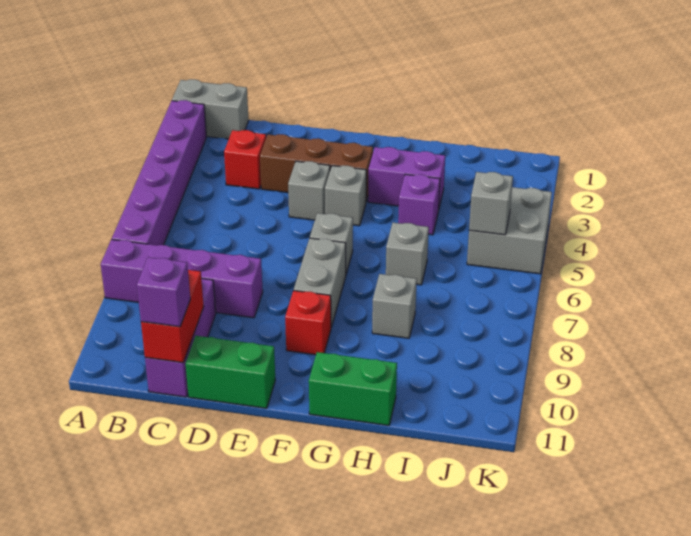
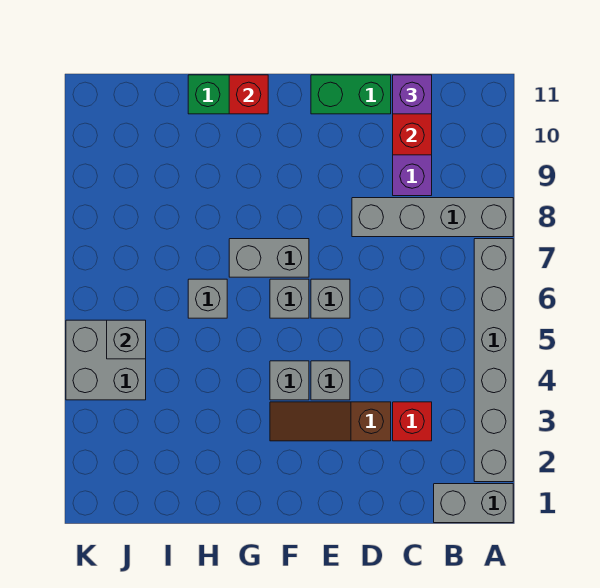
purple brick A2:A7 level 1 -> grey brick A2:A7 level 1
purple brick A8:D8 level 1 -> grey brick A8:D8 level 1
brown brick D3:F3 level 1 -> brown slope D3:F3 level 1 top D
grey brick F7:F8 level 1 -> grey brick F7:G7 level 1
red brick F9 level 1 -> red brick G11 level 2
purple brick G3:H3 level 1 -> none
purple brick H4 level 1 -> none
grey brick H8 level 1 -> grey brick E6 level 1

